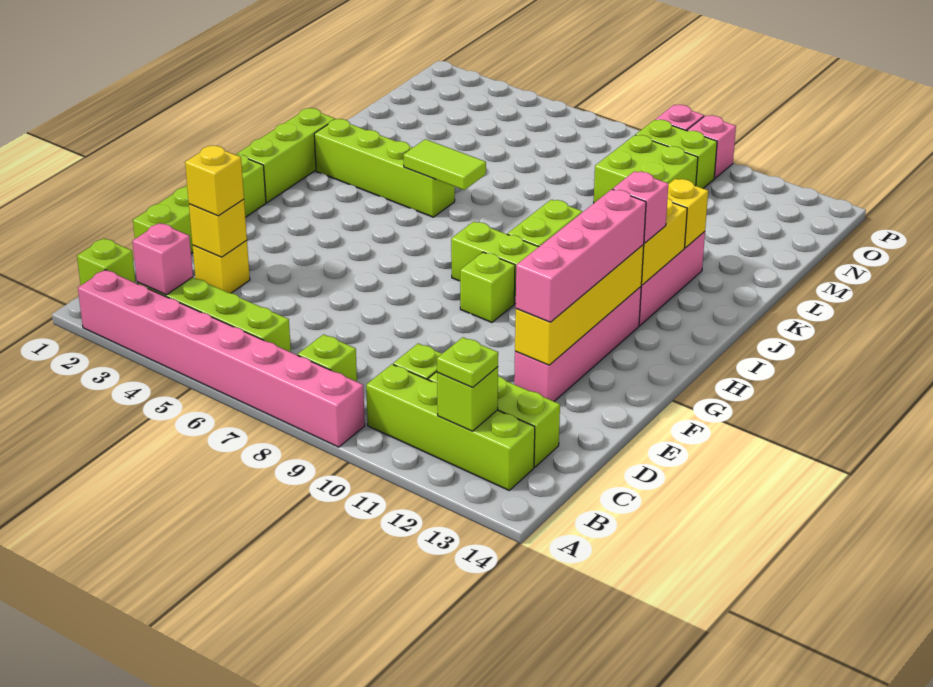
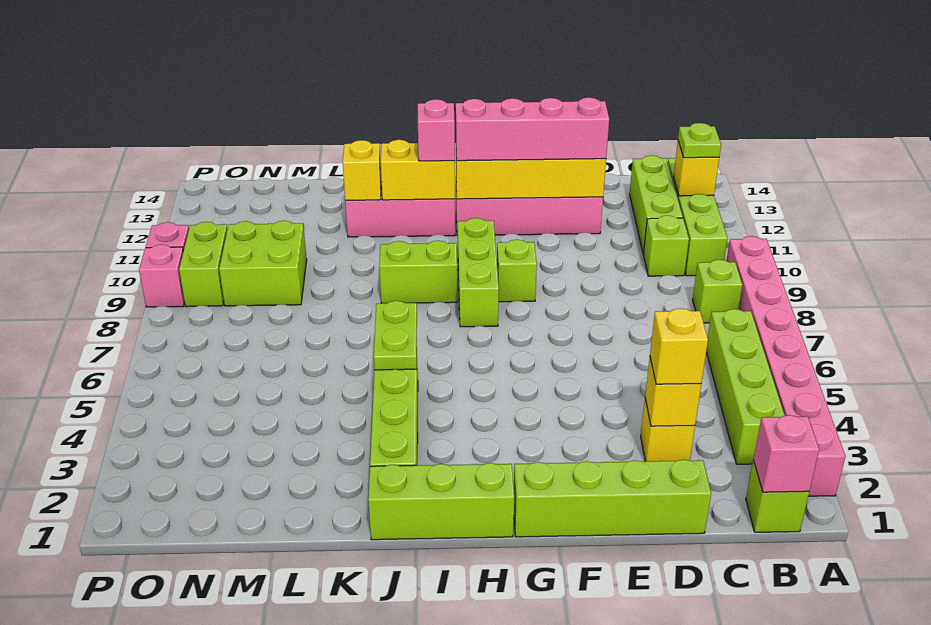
pink brick B3 level 2 -> pink brick B1 level 2
lime brick B12 level 2 -> yellow brick B12 level 2
lime tile J5:J6 level 2 -> lime plate J5:J6 level 2

